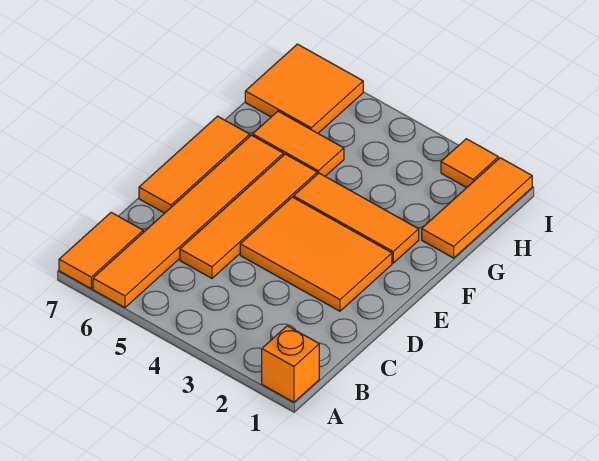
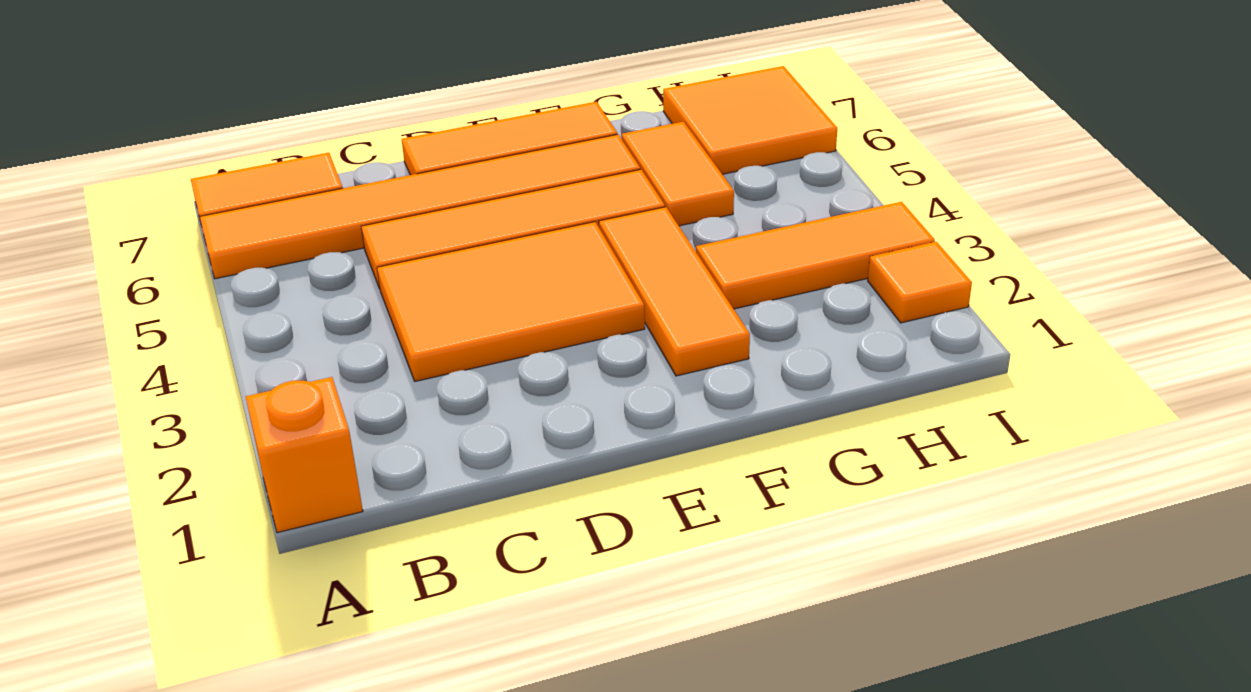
orange tile D2:E4 level 1 -> orange tile C3:E4 level 1
orange tile G1:I1 level 1 -> orange tile G3:I3 level 1

